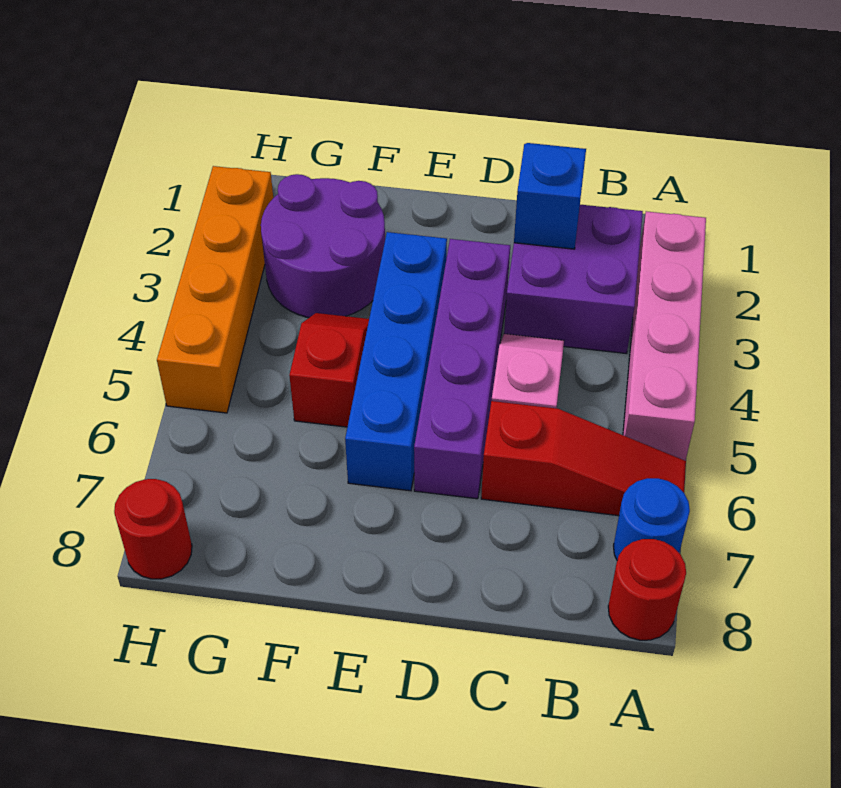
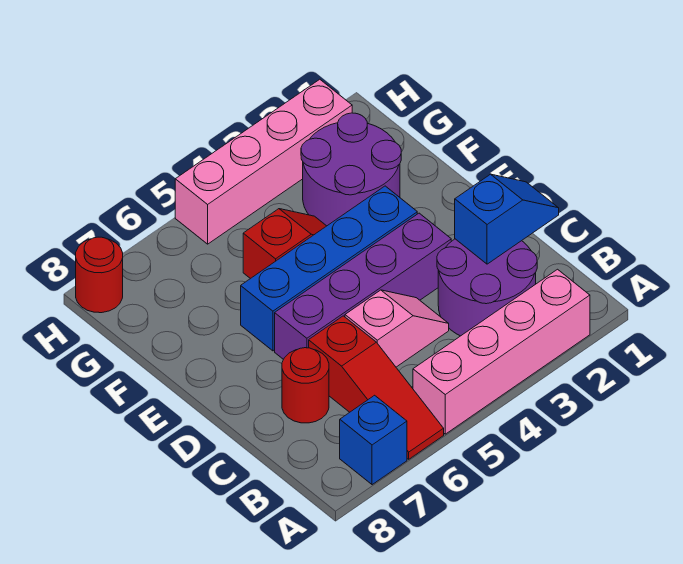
blue round brick A7 level 1 -> blue brick A7 level 1
red round brick A8 level 1 -> red round brick C7 level 1
purple brick B2:C3 level 1 -> purple round brick B2:C3 level 1
orange brick H2:H5 level 1 -> pink brick H2:H5 level 1

